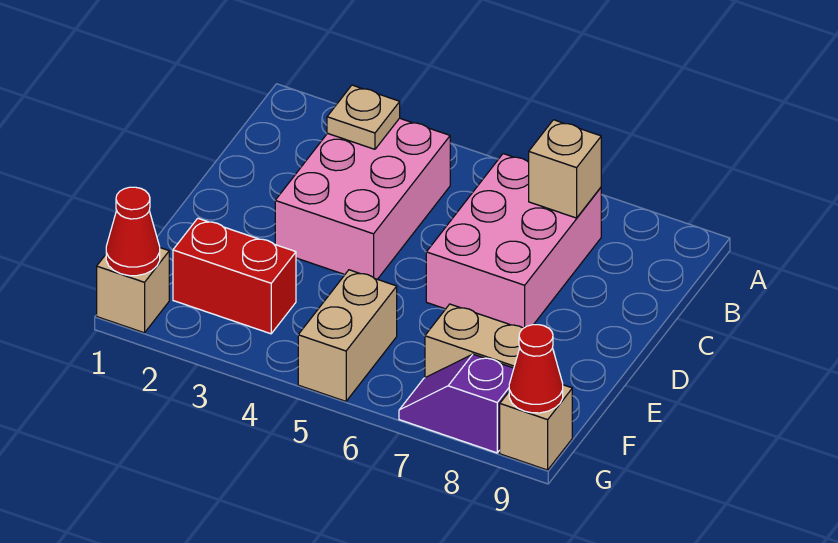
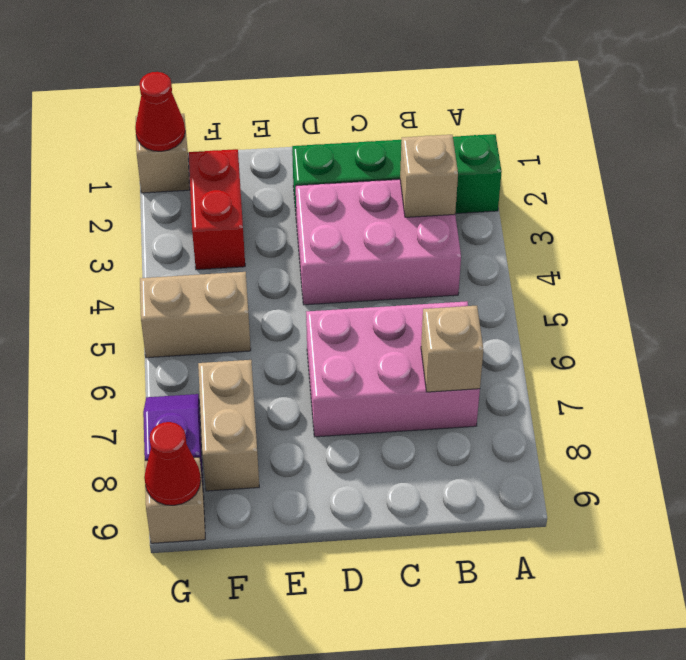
none -> green brick A2:D2 level 1
tan plate B3 level 2 -> tan brick B3 level 2

